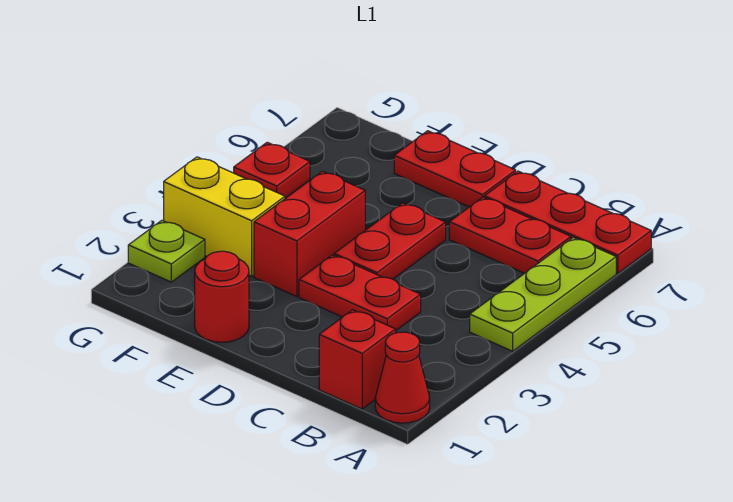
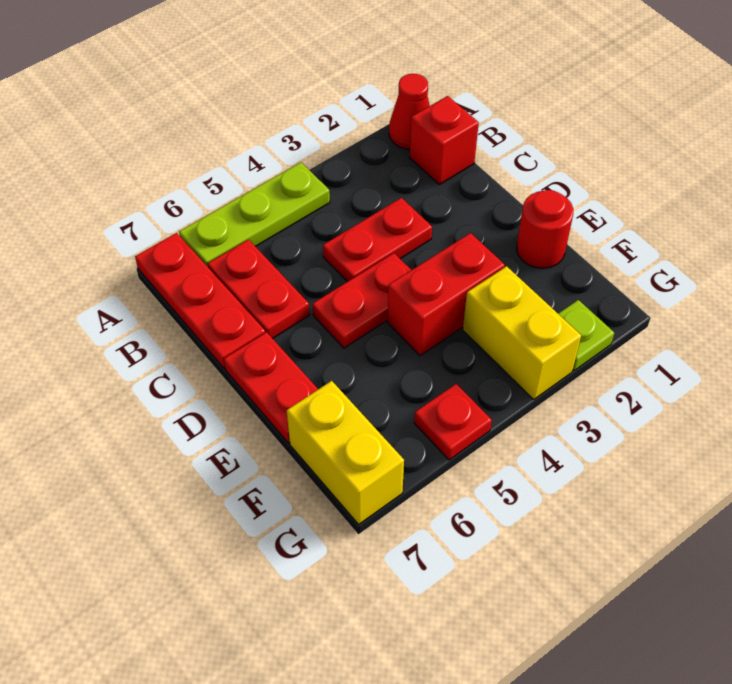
red plate C3:D3 level 1 -> red plate C3:C4 level 1
none -> yellow brick F7:G7 level 1

